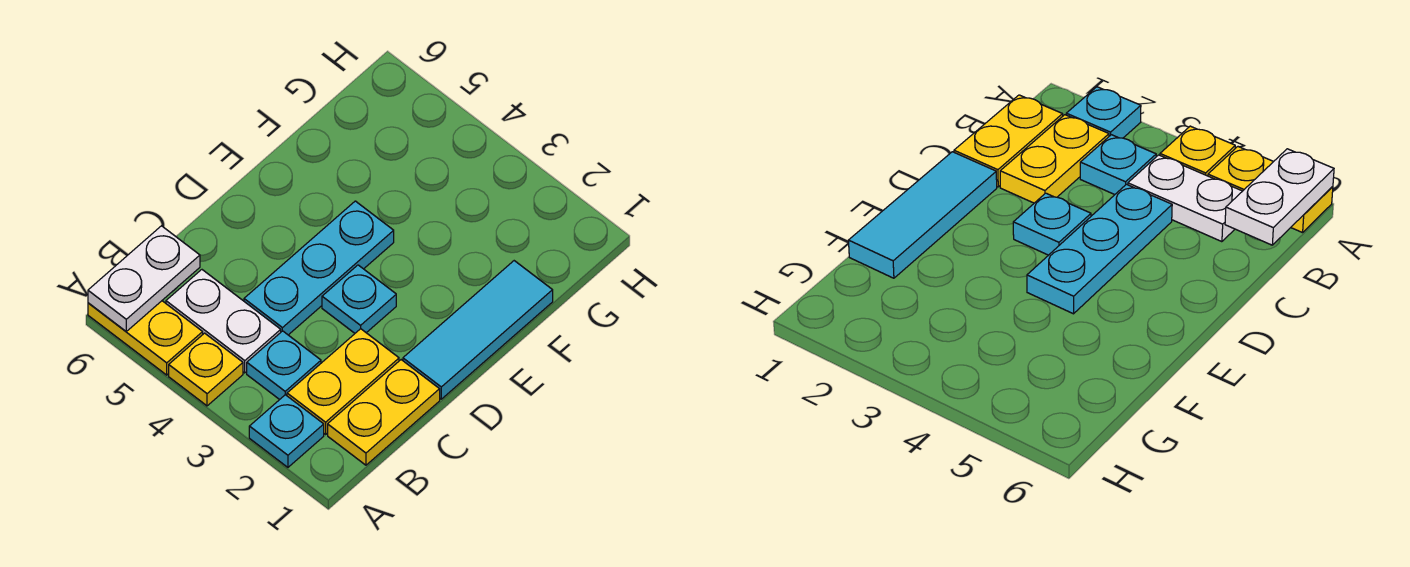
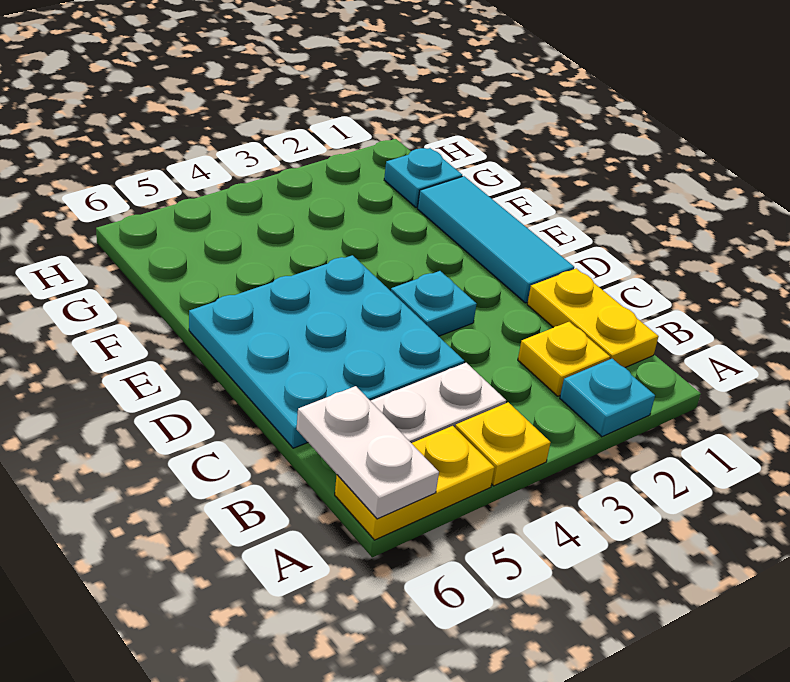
yellow plate B2:C2 level 1 -> yellow plate B2 level 1
cyan plate B3 level 1 -> cyan plate G1 level 1
cyan plate C4:E4 level 1 -> cyan plate C4:E6 level 1

